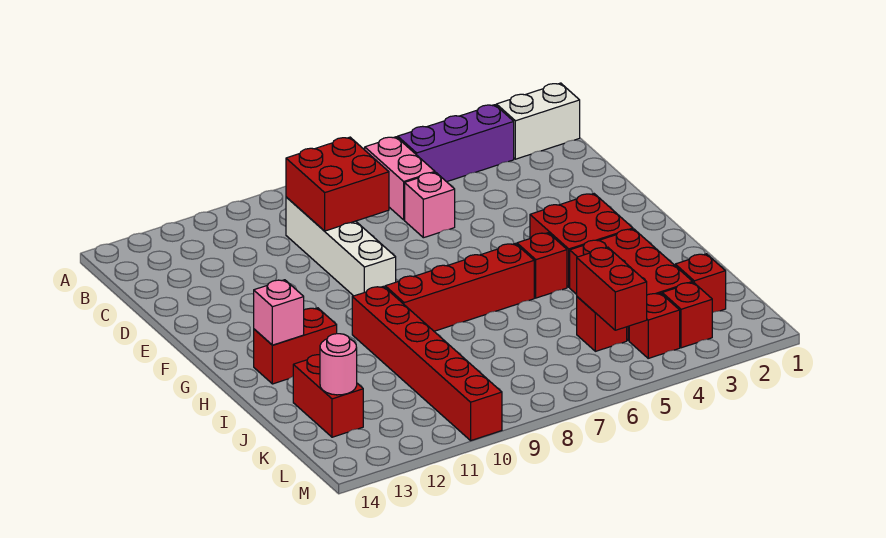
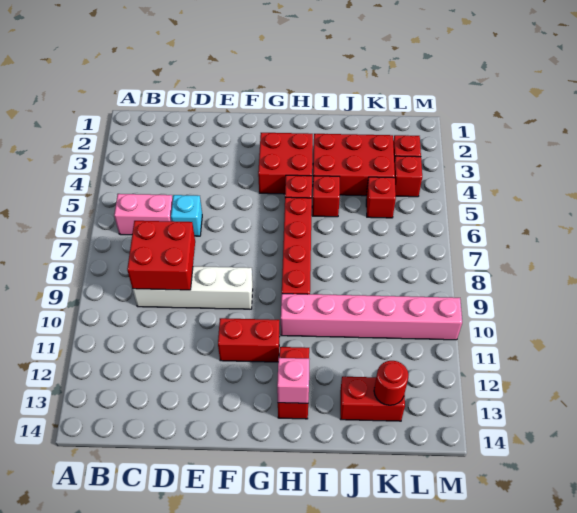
white brick B1:B2 level 1 -> none
purple brick B3:B5 level 1 -> none
pink brick D6 level 1 -> cyan brick D6 level 1
red brick H10:M10 level 1 -> pink brick H10:M10 level 1
red brick K2 level 1 -> red brick I5 level 1
red brick K5:L5 level 2 -> red brick F11:G11 level 1
pink round brick K13 level 2 -> red round brick K13 level 2

